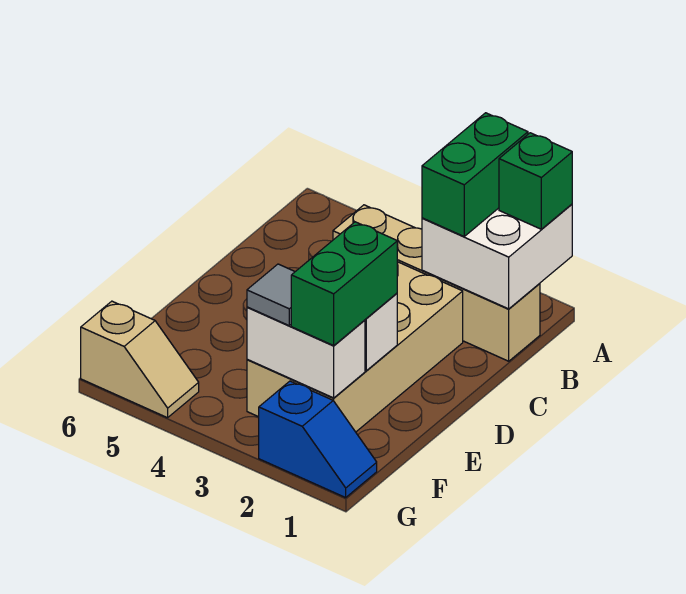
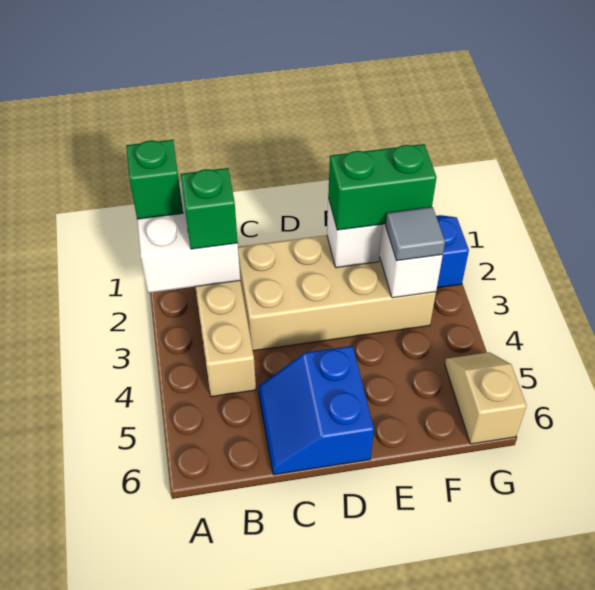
green brick A2:B2 level 3 -> green brick B2 level 3
none -> blue slope C5:D6 level 1 top D

